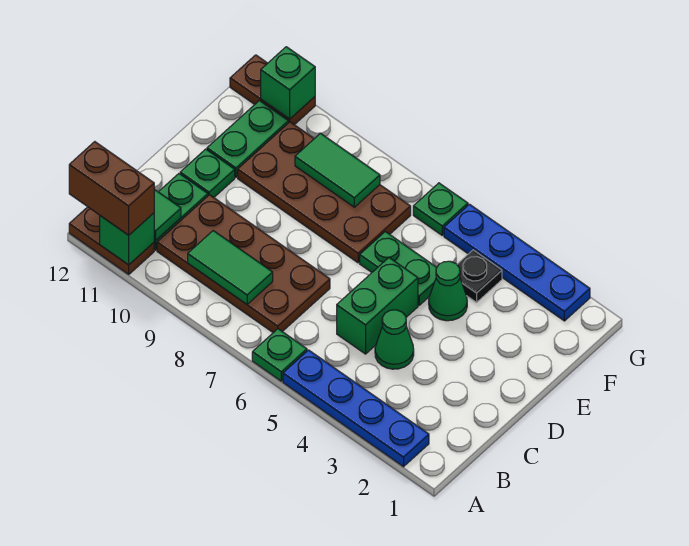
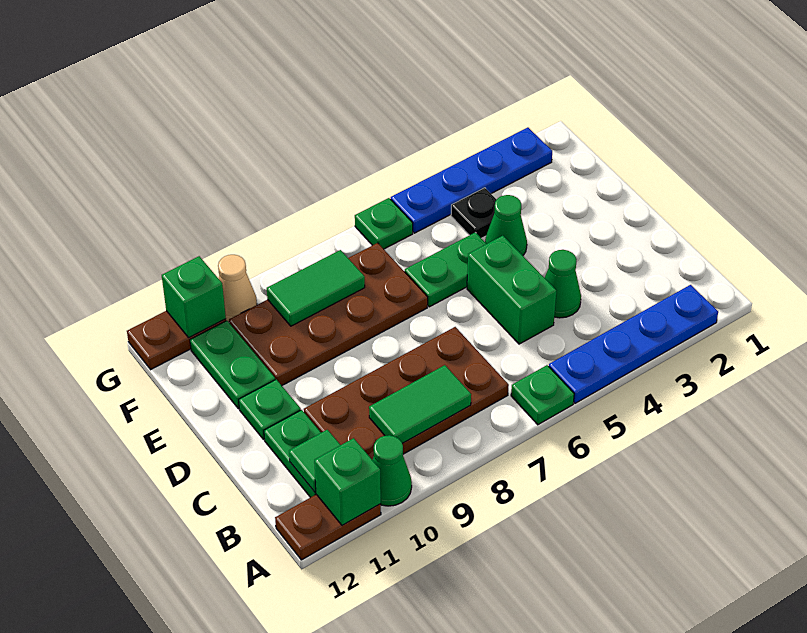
none -> green cone A10 level 1
brown brick A11:A12 level 3 -> none
none -> tan cone G10 level 1

